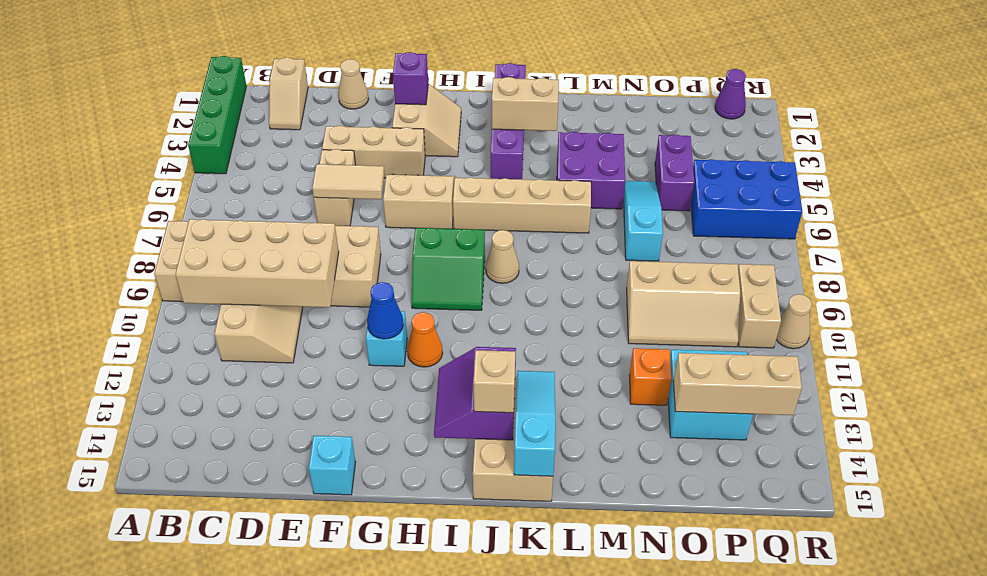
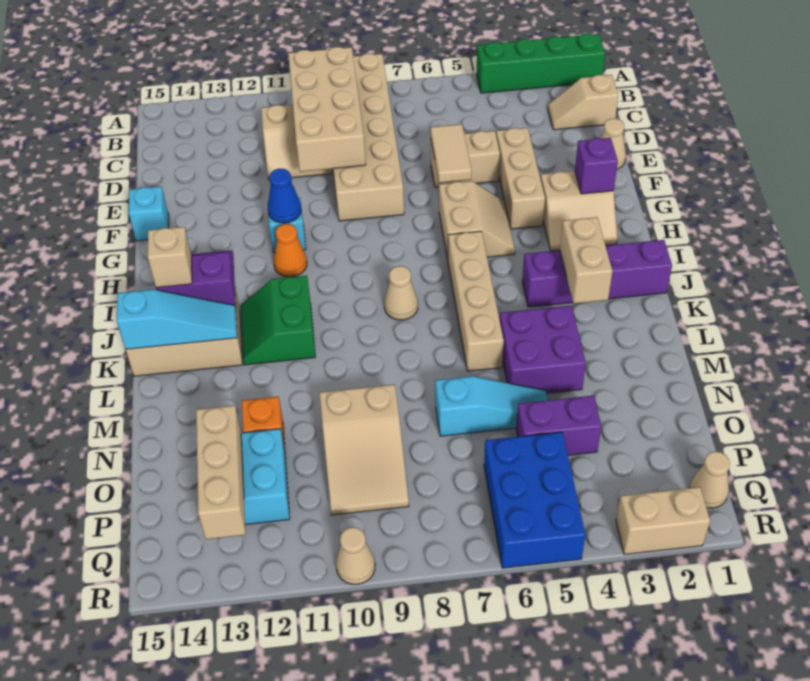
green slope H8:I9 level 1 top 8 -> green slope J11:K12 level 1 top 11
tan slope N9:P10 level 1 top 9 -> tan slope N9:P10 level 1 top N
purple cone Q1 level 1 -> tan cone Q1 level 1
tan brick Q9:Q10 level 1 -> tan brick R2:R3 level 1

